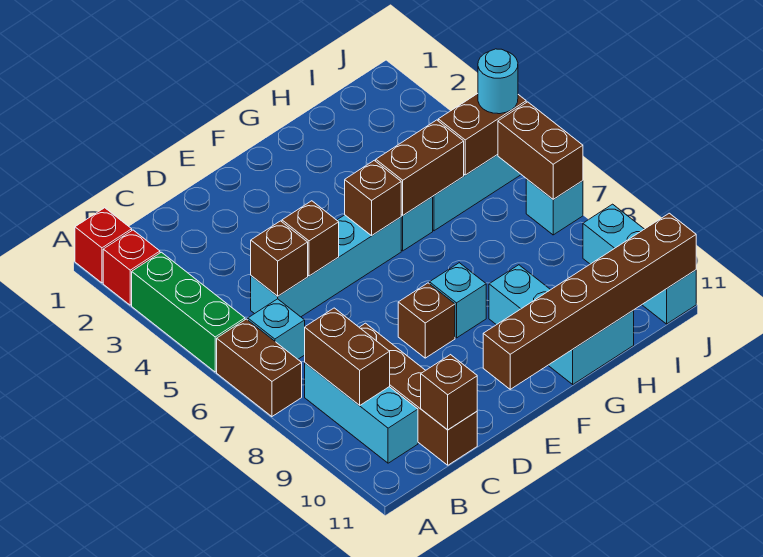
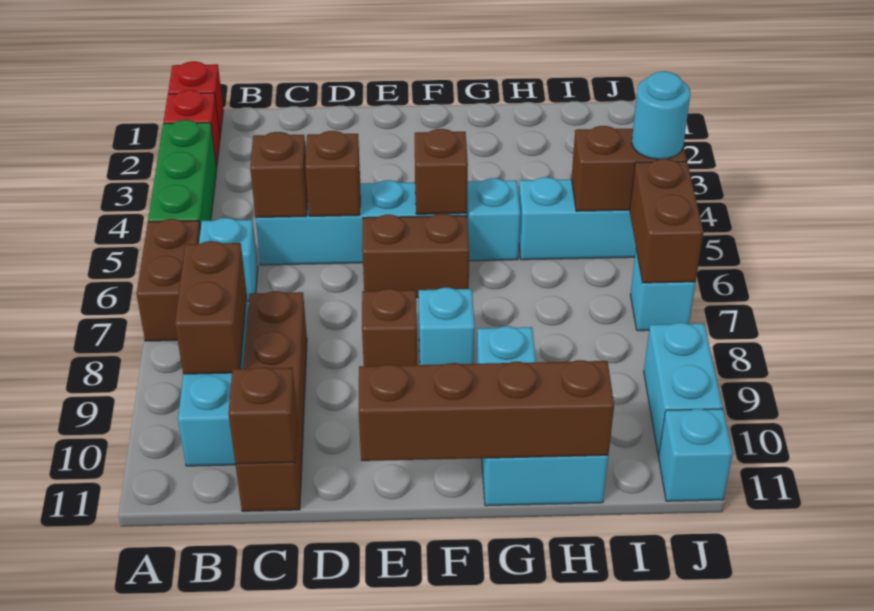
brown brick E11:J11 level 2 -> brown brick E11:H11 level 2
brown brick G5:H5 level 2 -> brown brick E6:F6 level 1

